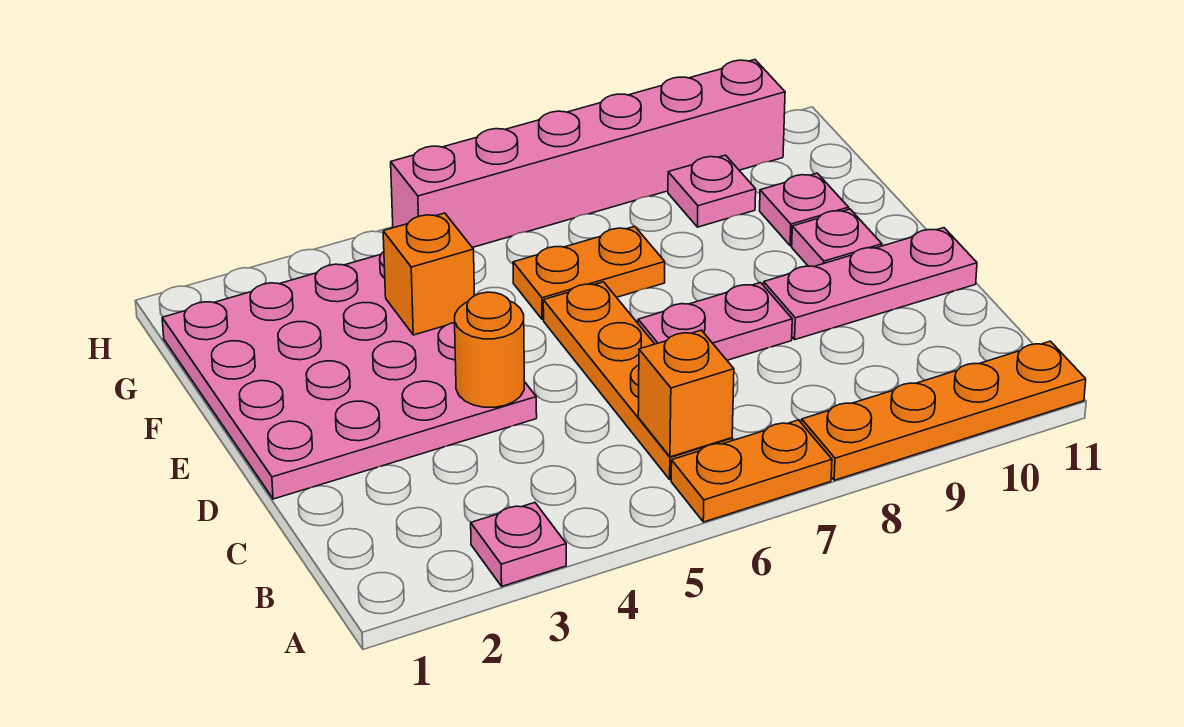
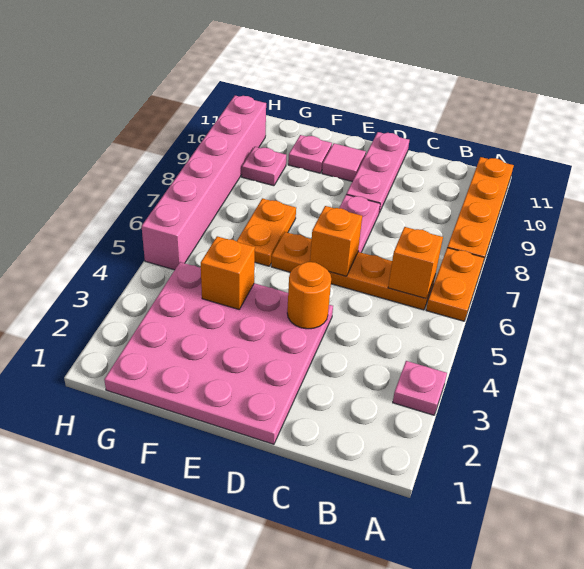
none -> orange brick D6 level 2
pink plate E10 level 1 -> pink tile E10 level 1

